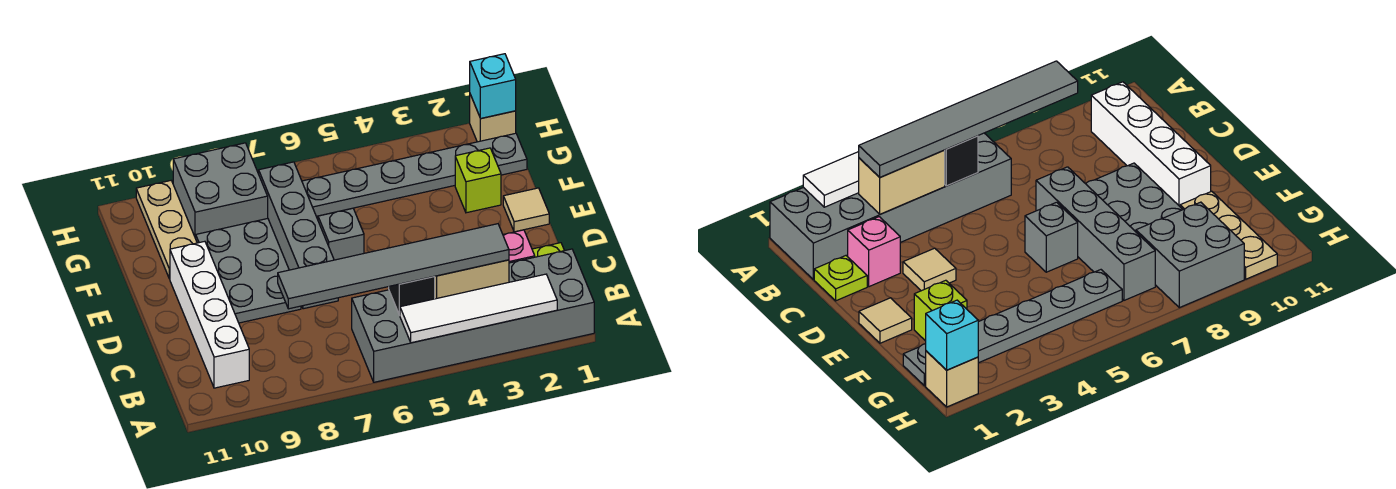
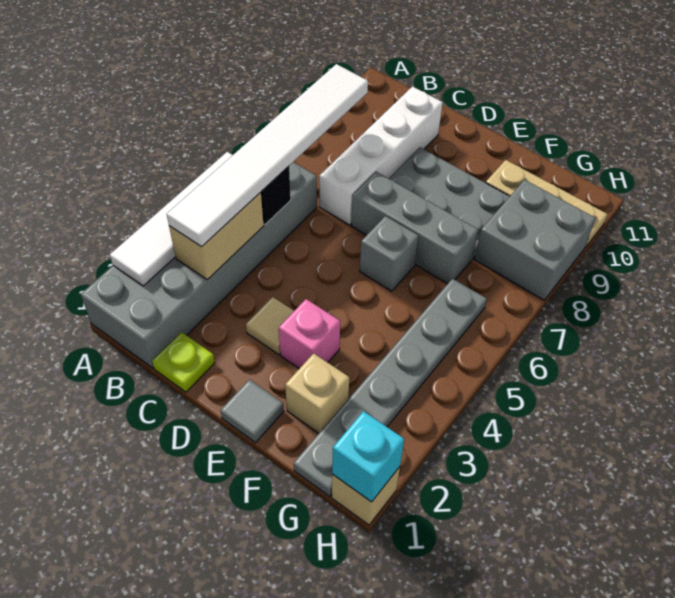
grey tile B3:B8 level 3 -> white tile B3:B8 level 3
white brick B10:E10 level 1 -> white brick C7:C10 level 1
pink brick C2 level 1 -> pink brick E3 level 1
grey brick D7:G7 level 1 -> grey brick D7:F7 level 1
tan tile E1 level 1 -> grey tile E1 level 1
lime brick F2 level 1 -> tan brick F2 level 1

